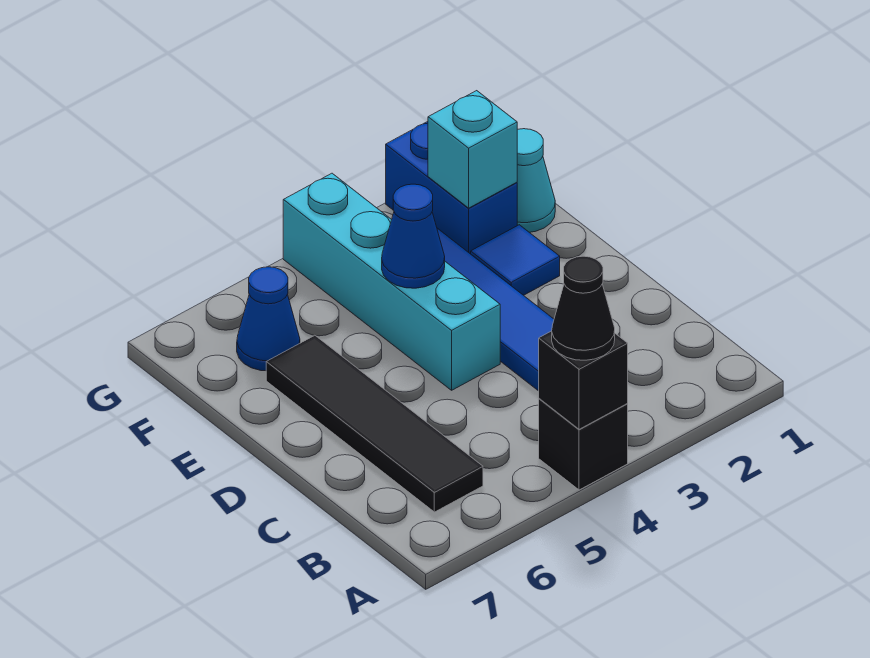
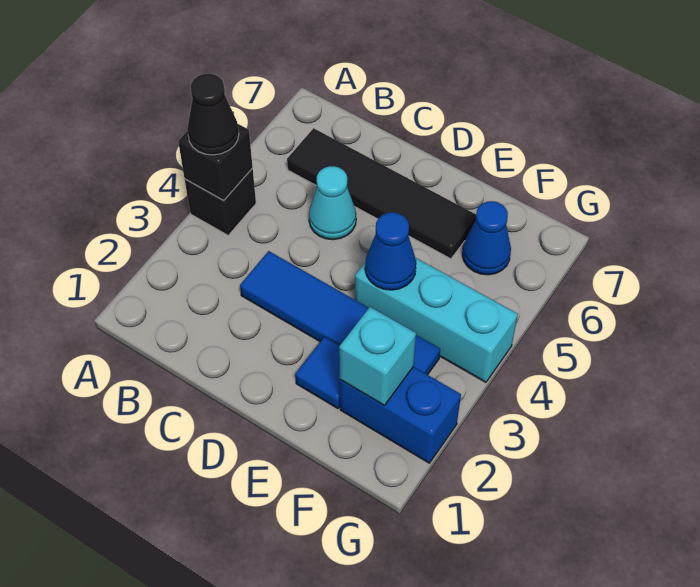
cyan brick D4:G4 level 1 -> cyan brick E4:G4 level 1
cyan cone F1 level 1 -> cyan cone C5 level 1

